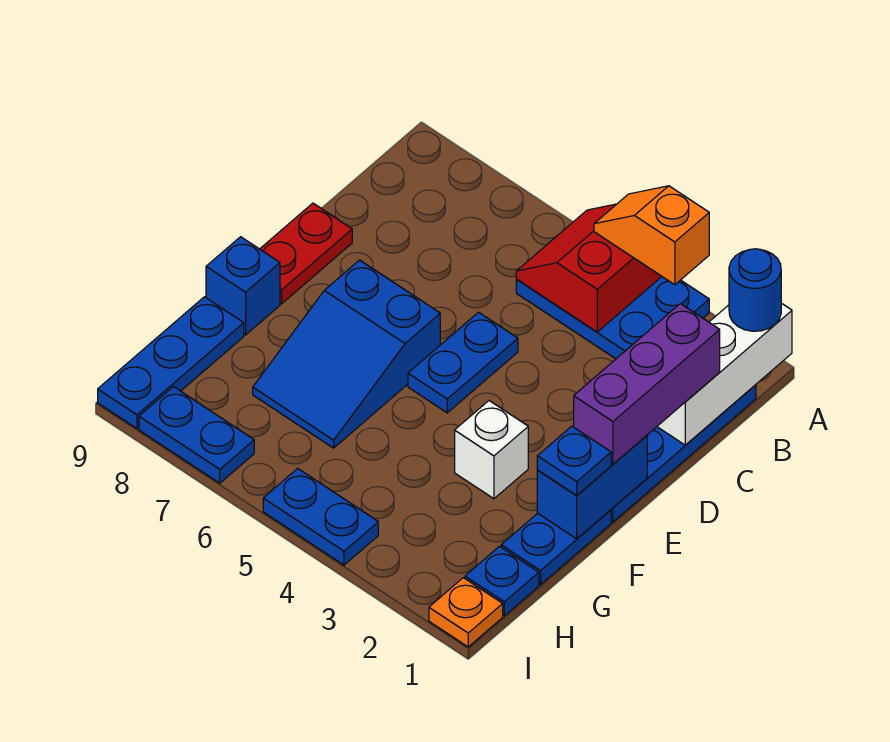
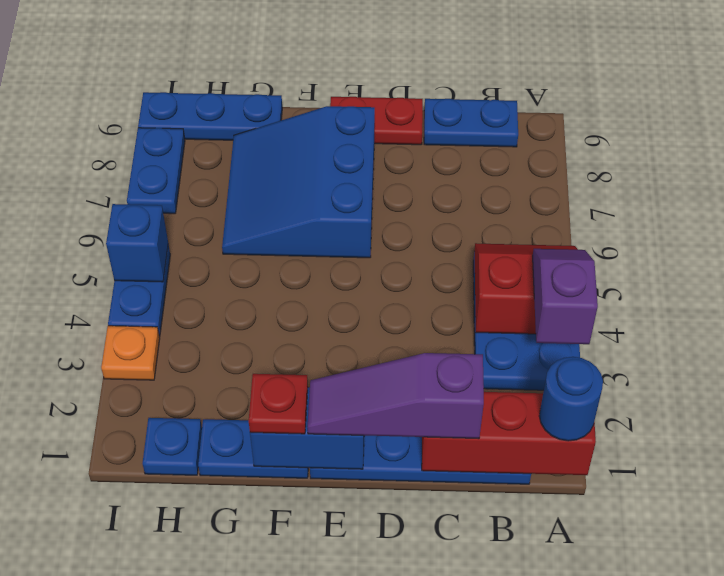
white brick A1:C1 level 2 -> red brick A1:C1 level 2
orange slope A3:A4 level 3 top 3 -> purple slope A3:A4 level 3 top 3
purple brick C1:E1 level 3 -> purple slope C1:E1 level 3 top C
blue plate D5:E5 level 1 -> blue plate B9:C9 level 1
blue slope E6:G7 level 1 top E -> blue slope E6:G8 level 1 top E
blue plate F1 level 3 -> red plate F1 level 3
white brick F3 level 1 -> none
blue brick F9 level 1 -> blue brick I5 level 2
orange plate I1 level 1 -> orange plate I3 level 1

